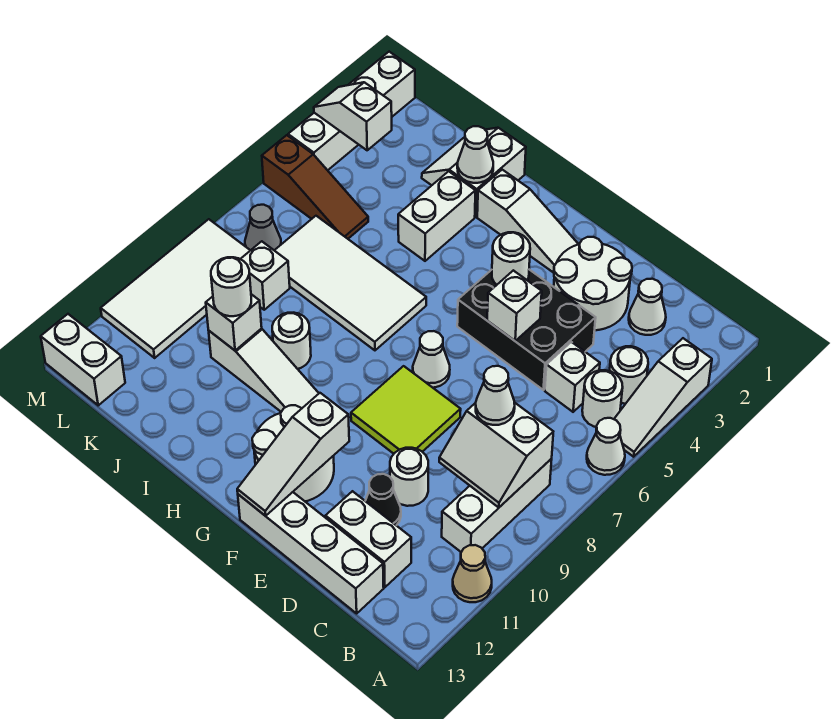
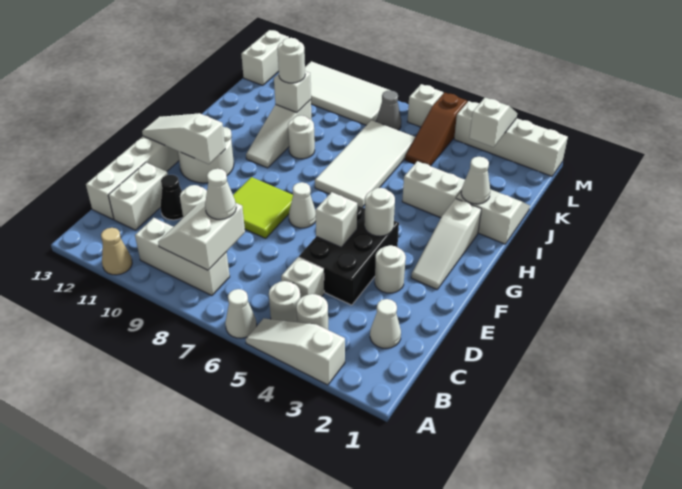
white round brick D2:E3 level 1 -> white round brick E3 level 1
white brick K8 level 1 -> white brick M6 level 1

